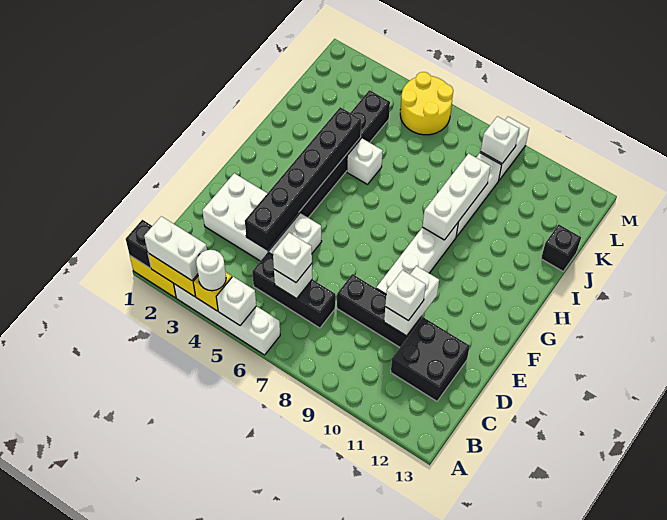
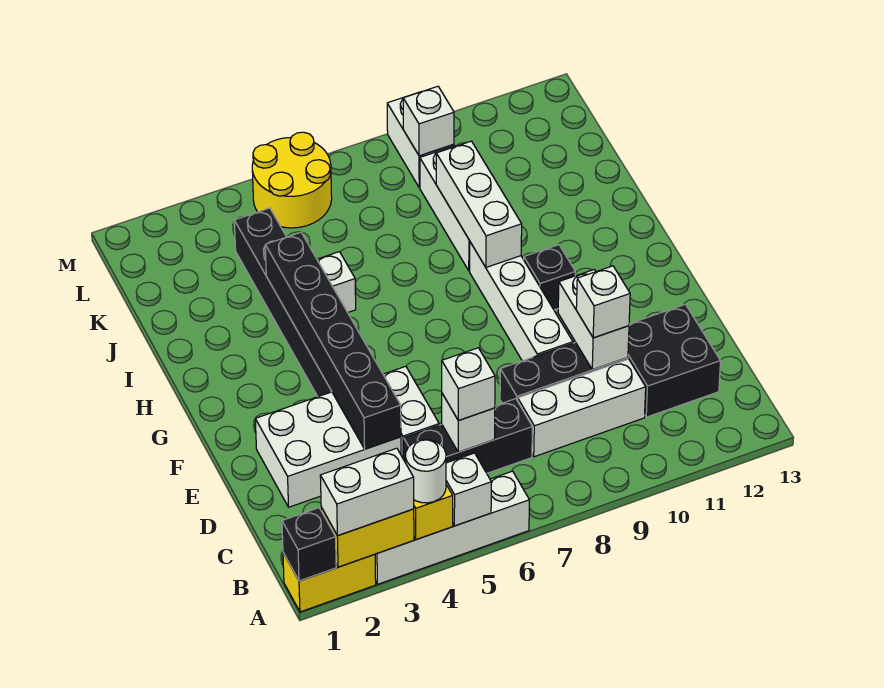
none -> white brick C8:C10 level 1
black brick J13 level 1 -> black brick G10 level 1

